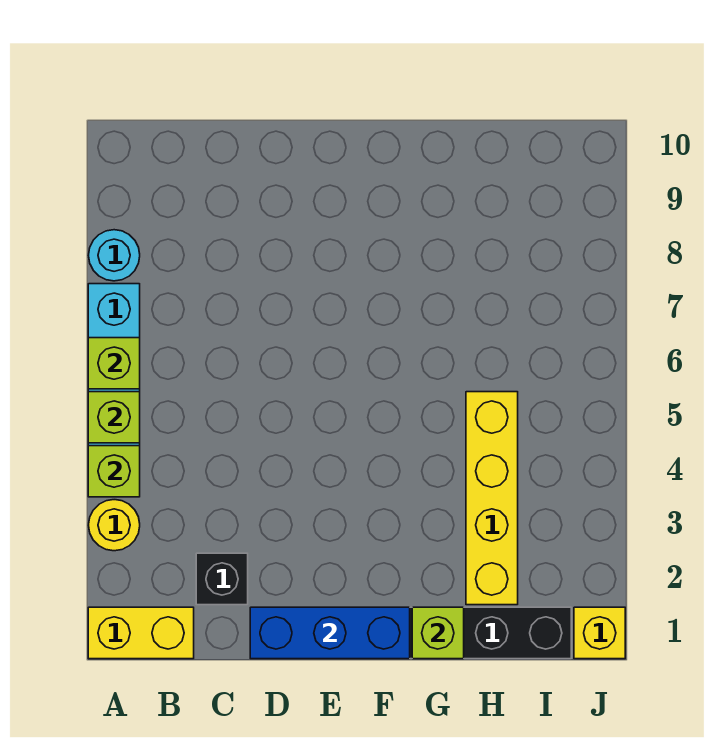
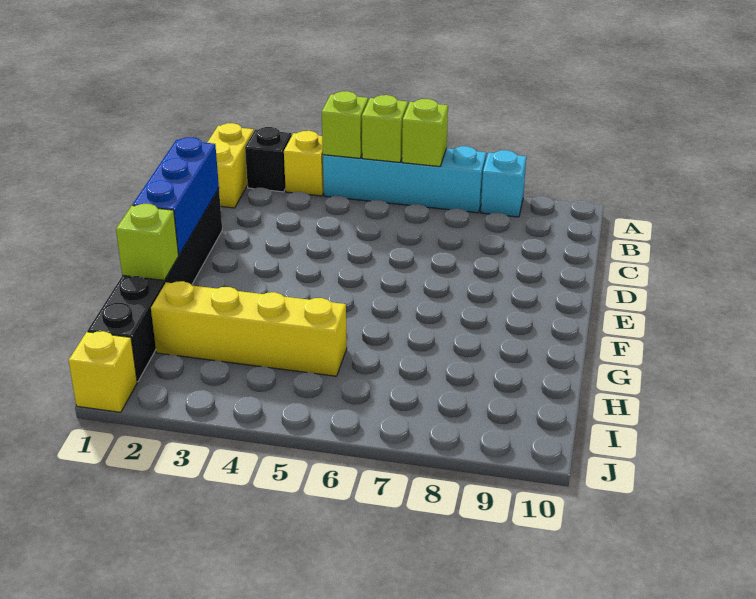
yellow round brick A3 level 1 -> yellow brick A3 level 1
cyan round brick A8 level 1 -> cyan brick A8 level 1
black brick C2 level 1 -> black brick A2 level 1

